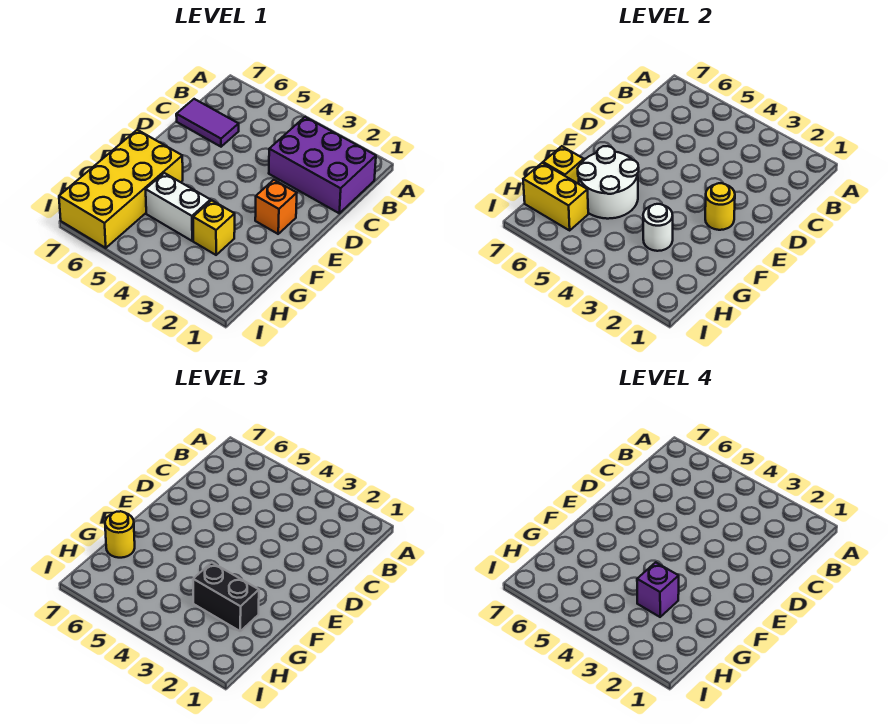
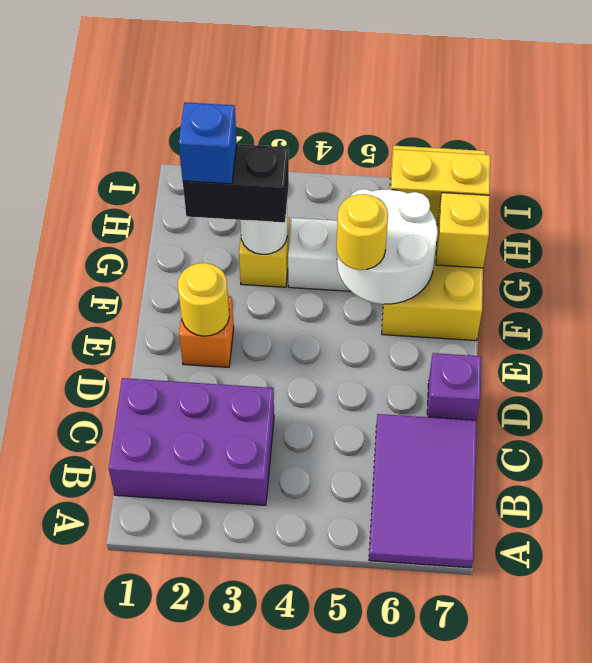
purple tile C6:C7 level 1 -> purple tile A6:C7 level 1
none -> blue brick G2 level 4
purple brick G3 level 4 -> purple brick D7 level 1
yellow round brick G7 level 3 -> yellow round brick F5 level 3

